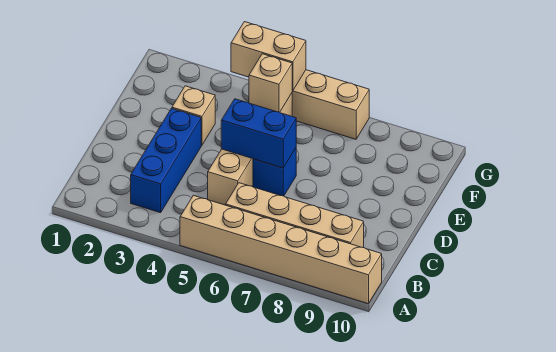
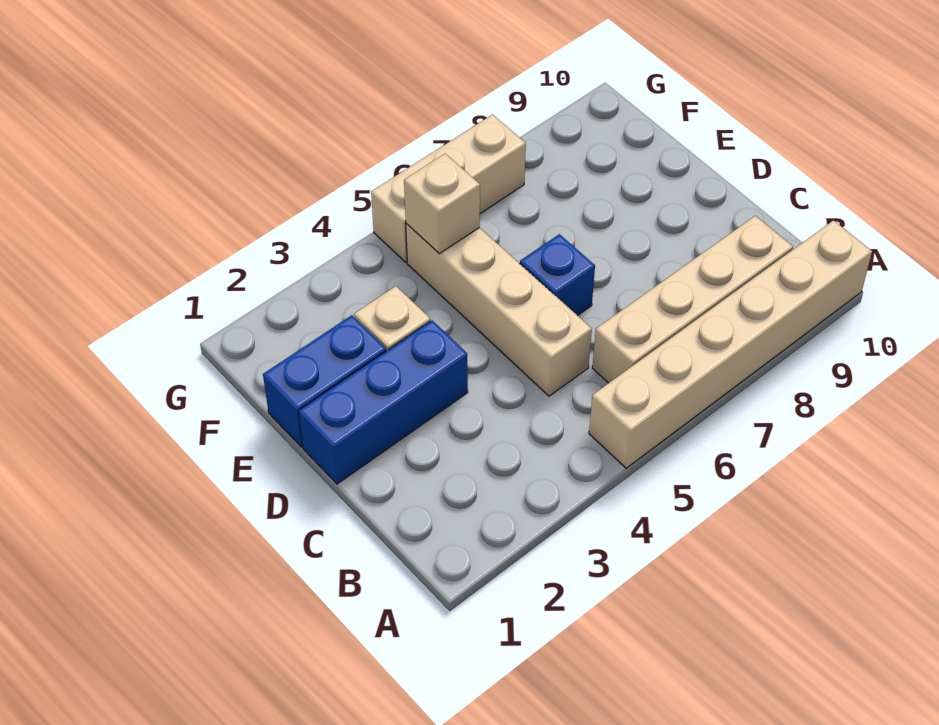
blue brick B3:D3 level 1 -> blue brick D1:D3 level 1
blue brick D5:D6 level 2 -> blue brick E1:E2 level 1
tan brick G4:G5 level 2 -> none

